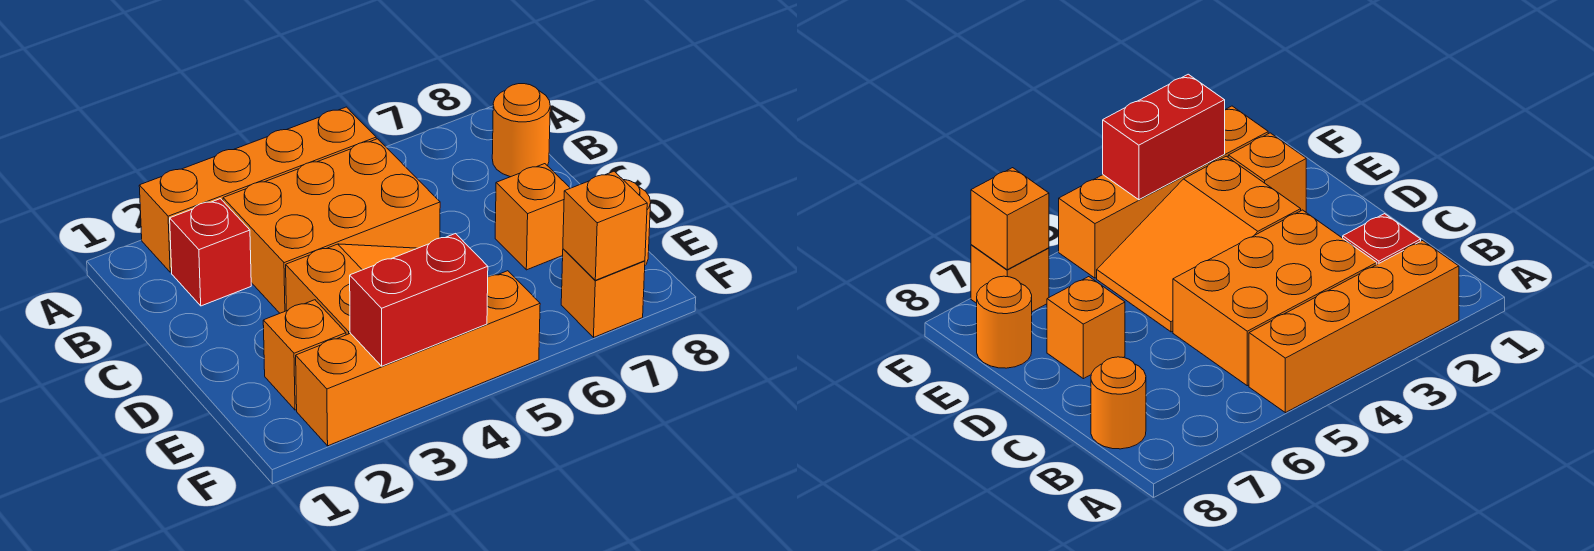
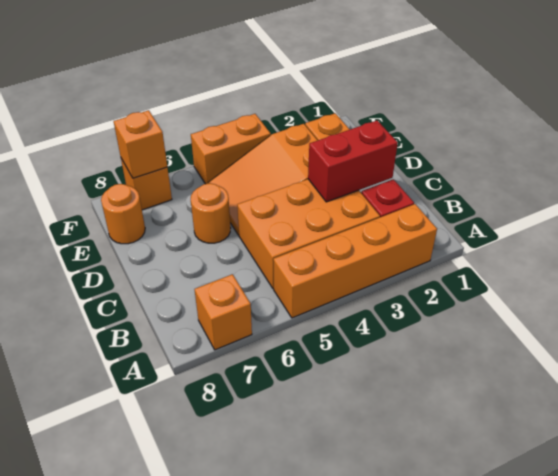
orange round brick B8 level 1 -> orange round brick D6 level 1
orange brick D7 level 1 -> orange brick A7 level 1
orange brick F2:F5 level 1 -> orange brick F4:F5 level 1
red brick F3:F4 level 2 -> red brick C2:C3 level 2

